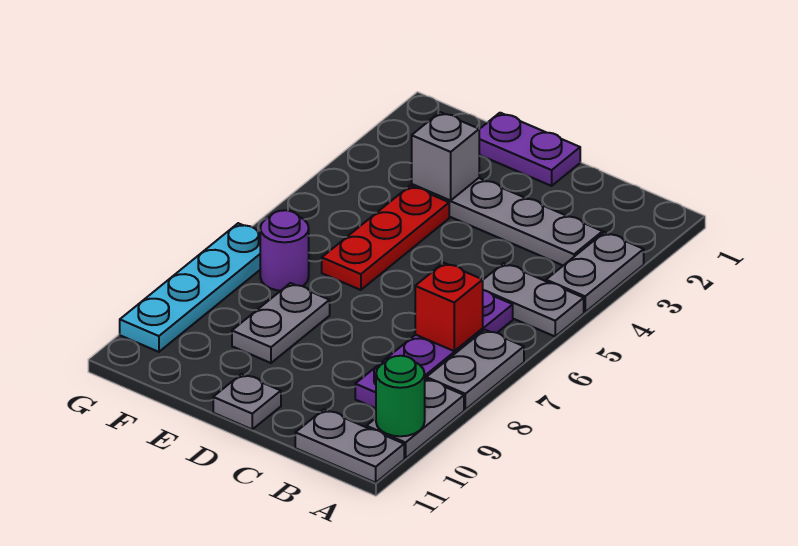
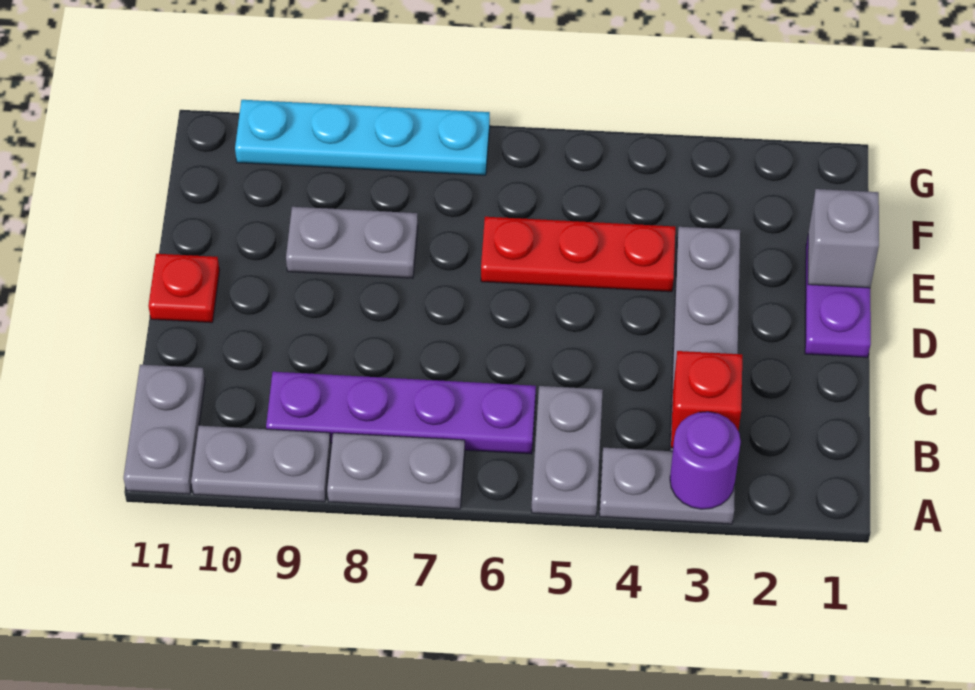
green round brick A10 level 2 -> none
red brick B7 level 2 -> red brick B3 level 2
grey plate D11 level 1 -> red plate D11 level 1
grey brick E3 level 2 -> grey brick E1 level 2
purple round brick F7 level 1 -> purple round brick A3 level 2

